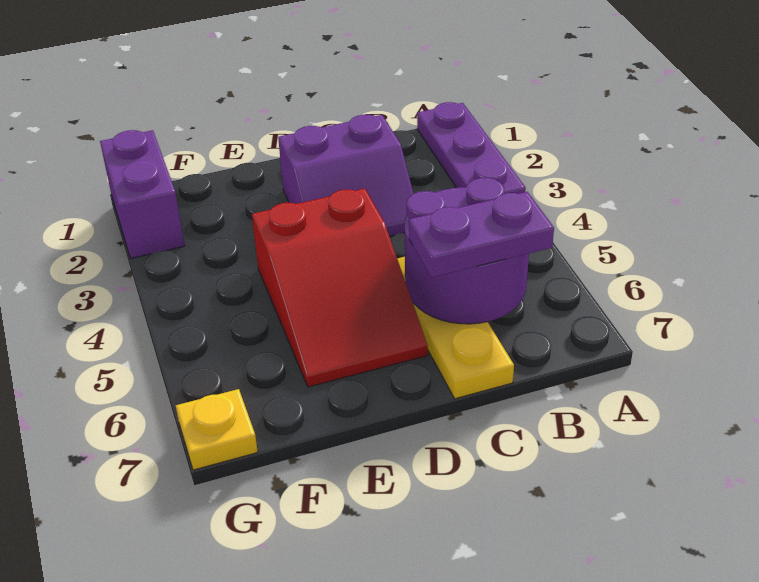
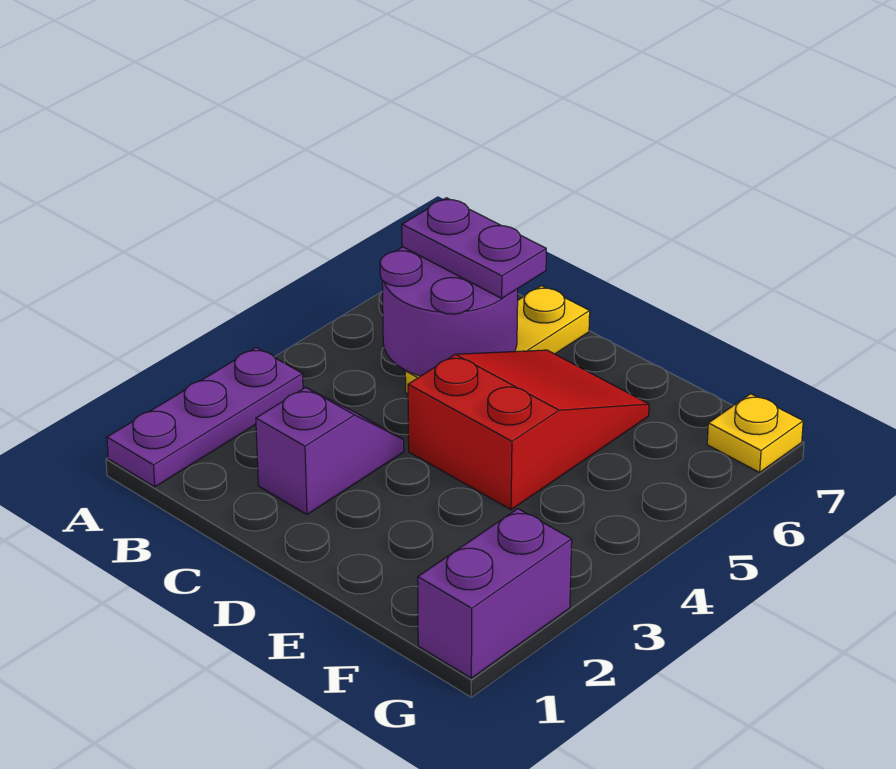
purple slope C2:D3 level 1 top 2 -> purple slope C2:C3 level 1 top 2

